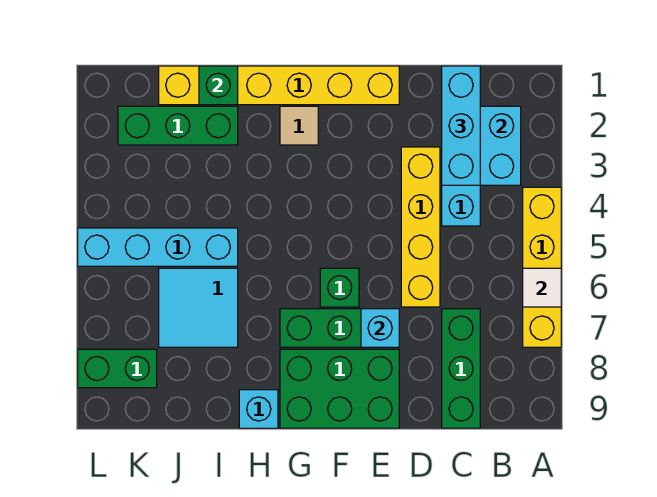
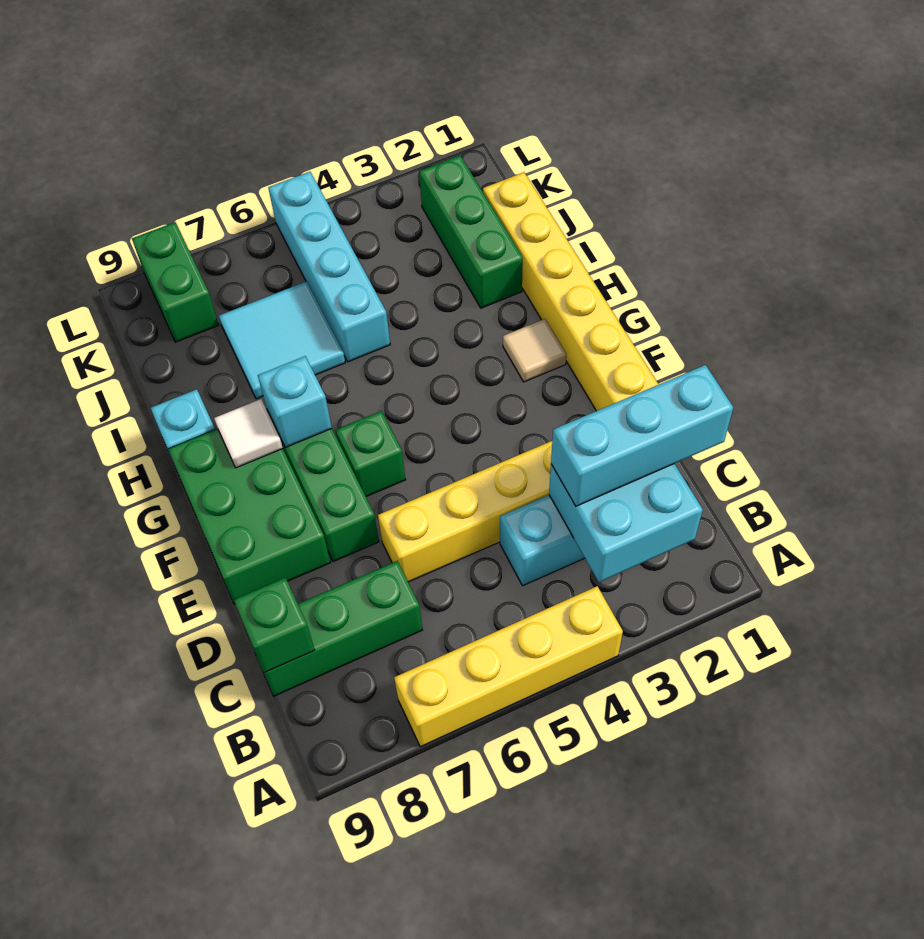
white tile A6 level 2 -> white tile G8 level 2
cyan brick E7 level 2 -> cyan brick G7 level 2
green brick I1 level 2 -> green brick C9 level 2

